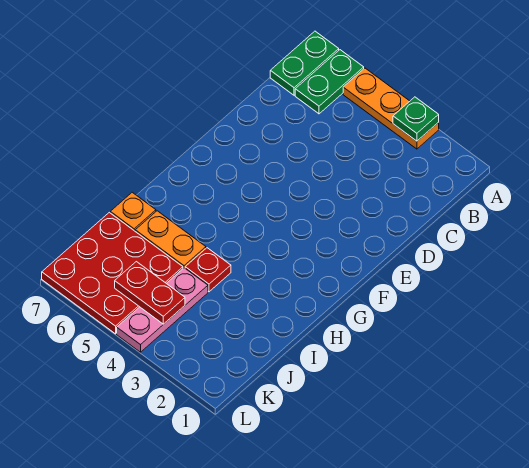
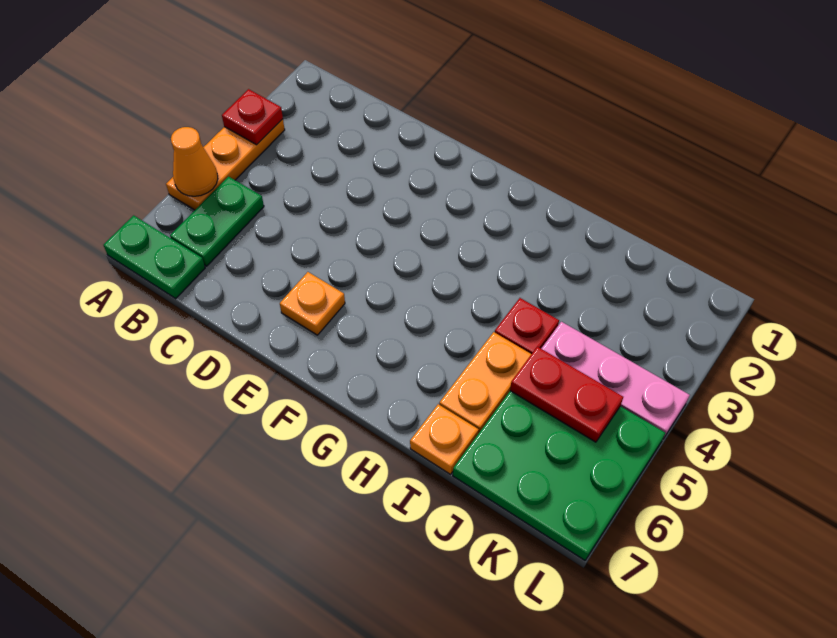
green plate A3 level 2 -> red plate A3 level 2
none -> orange cone A5 level 2
green plate A6:B6 level 1 -> green plate B5:B6 level 1
none -> orange plate E6 level 1
red plate J5:L7 level 1 -> green plate J5:L7 level 1
red plate K4:K5 level 2 -> red plate J5:K5 level 2

